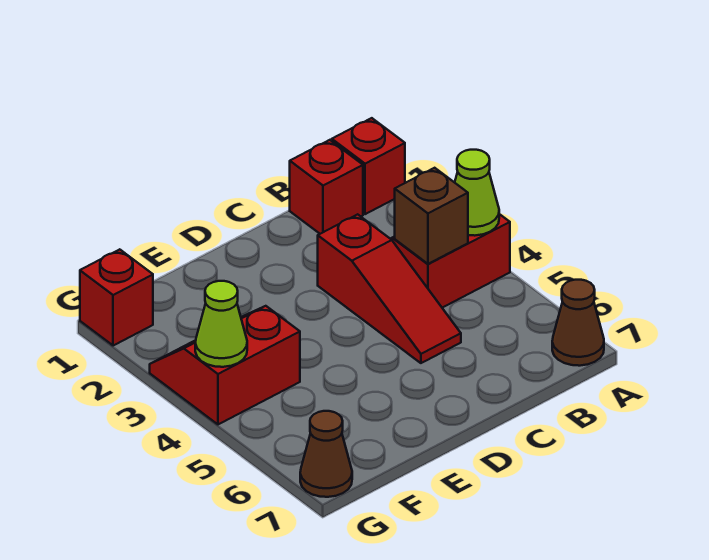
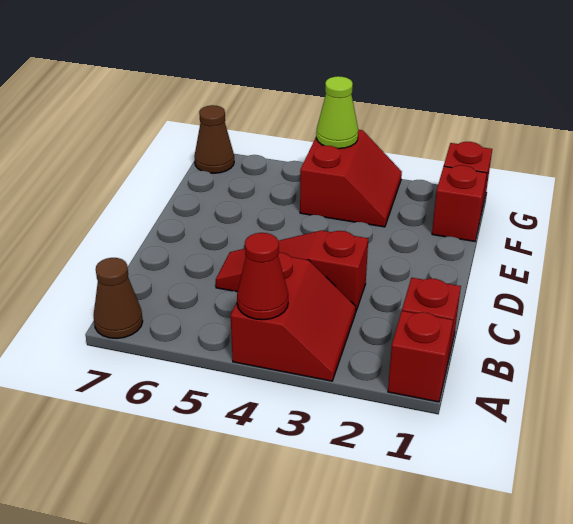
lime cone A4 level 2 -> red cone A4 level 2
brown brick B4 level 2 -> none
none -> red brick F1 level 1

